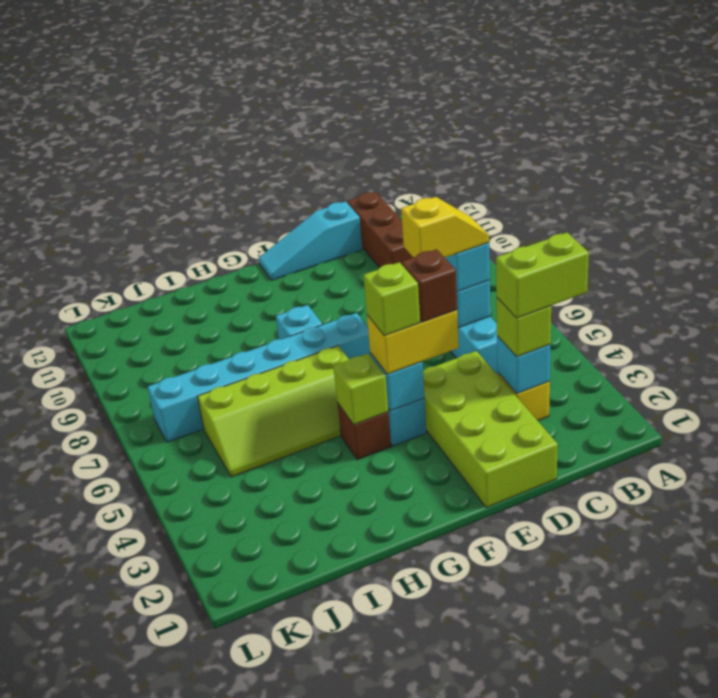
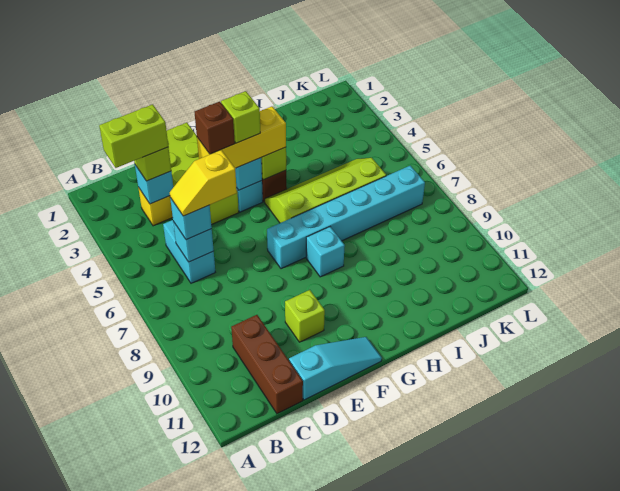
yellow brick E4:F4 level 3 -> yellow brick E4:G4 level 3
none -> lime brick E10 level 1

